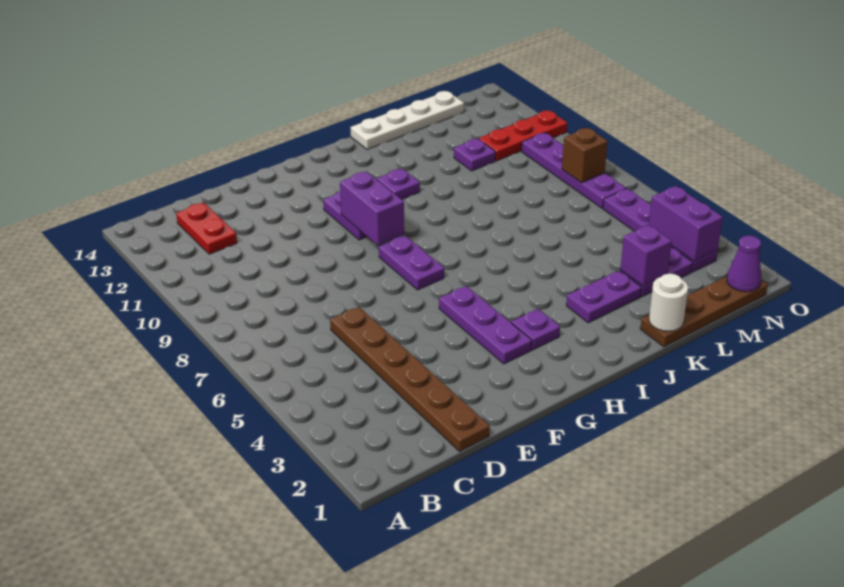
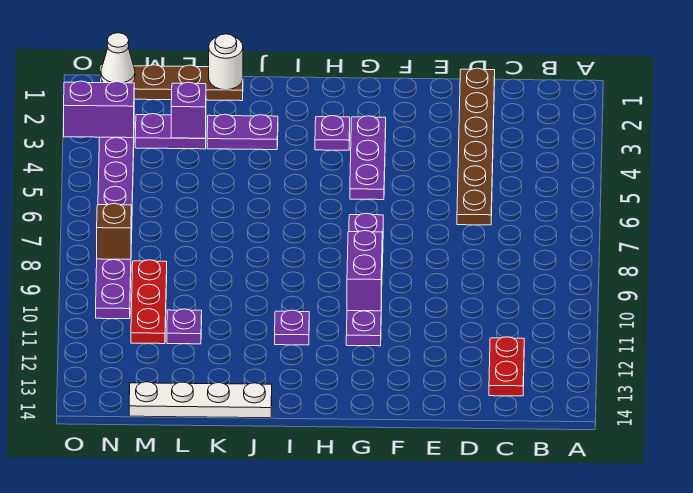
red plate M11:O11 level 1 -> red plate M9:M11 level 1
purple cone N1 level 2 -> white cone N1 level 2
purple brick N3:N4 level 2 -> purple brick N3:O3 level 2

